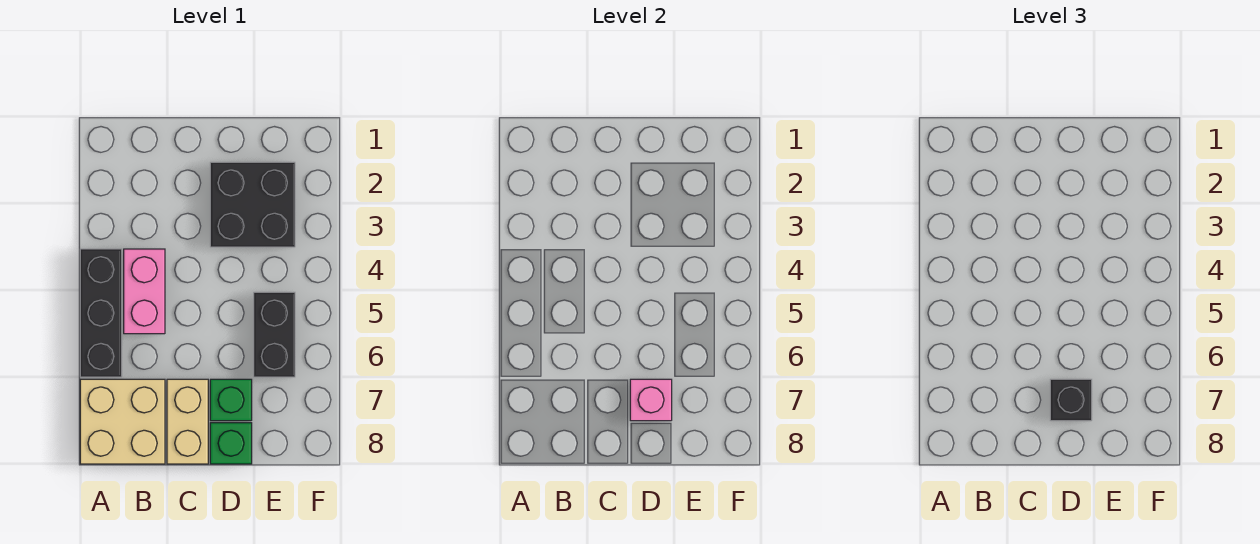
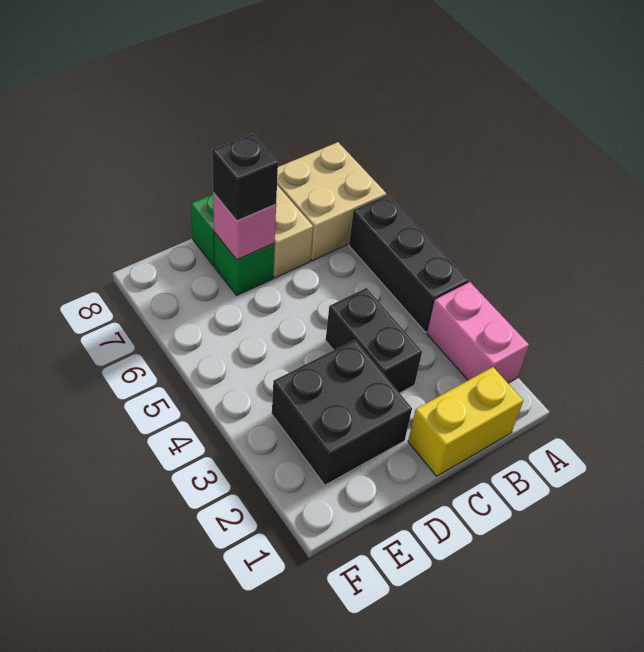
none -> yellow brick B1:C1 level 1
pink brick B4:B5 level 1 -> pink brick A2:A3 level 1
black brick E5:E6 level 1 -> black brick C3:C4 level 1

